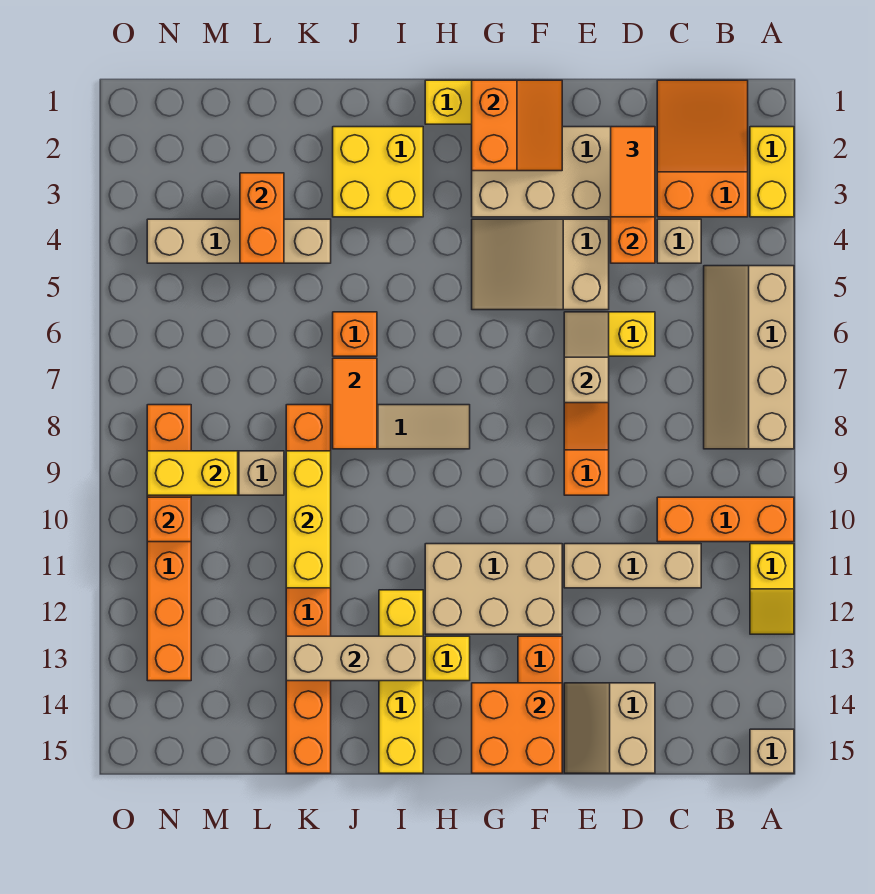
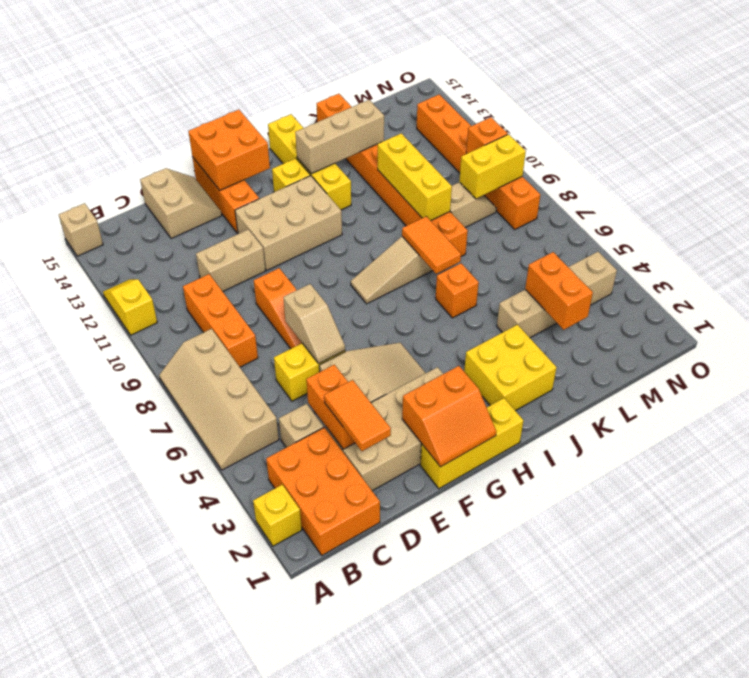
yellow brick A2:A3 level 1 -> yellow brick A2 level 1
tan slope A5:B8 level 1 top A -> tan slope A5:B8 level 1 top B
orange brick A10:C10 level 1 -> orange brick C8:C10 level 1
orange slope B1:C3 level 1 top 3 -> orange brick B1:C3 level 1
tan brick C11:E11 level 1 -> tan brick D11:E11 level 1
orange slope F1:G2 level 2 top G -> orange slope F1:G2 level 2 top 2

